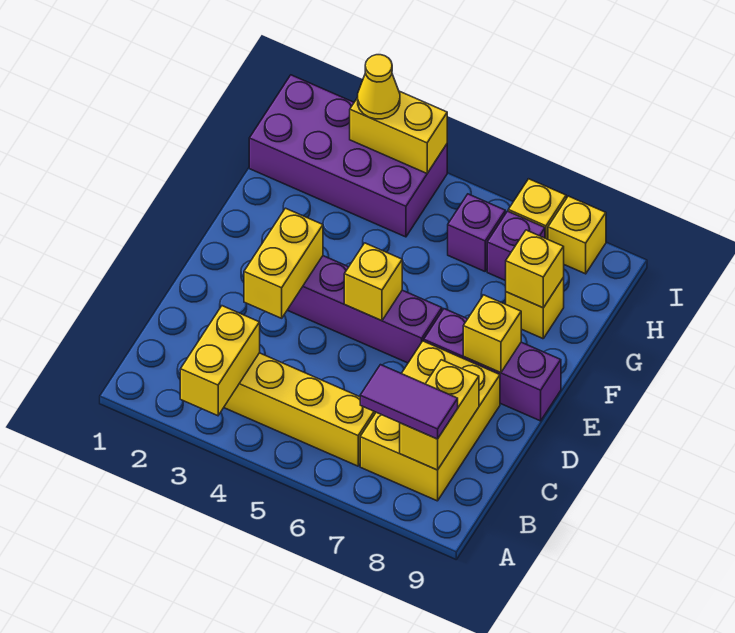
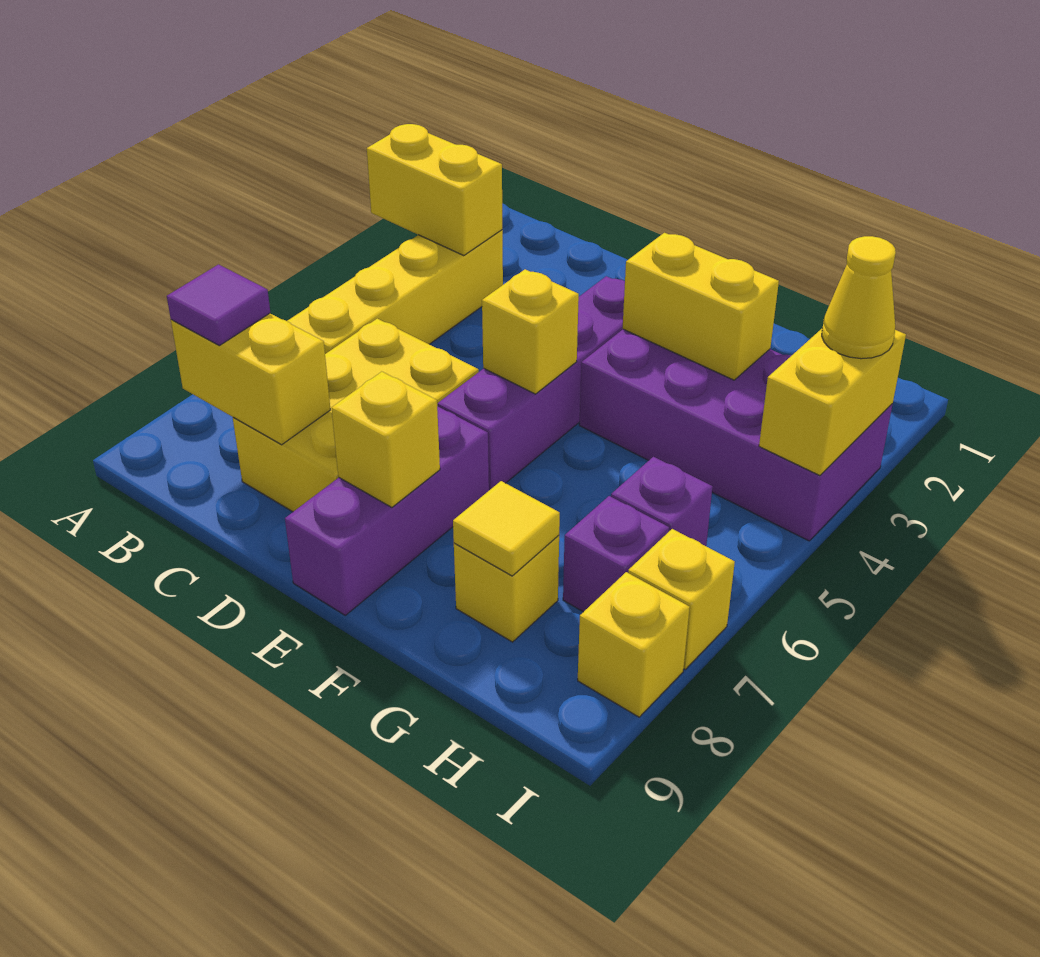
yellow brick B7:D8 level 1 -> yellow brick C6:D8 level 1
purple tile B7:B8 level 3 -> purple tile B8 level 3
yellow brick D3:E3 level 2 -> yellow brick F3:G3 level 2
yellow brick G8 level 2 -> yellow tile G8 level 2
purple brick H1:I4 level 1 -> purple brick F3:I4 level 1

